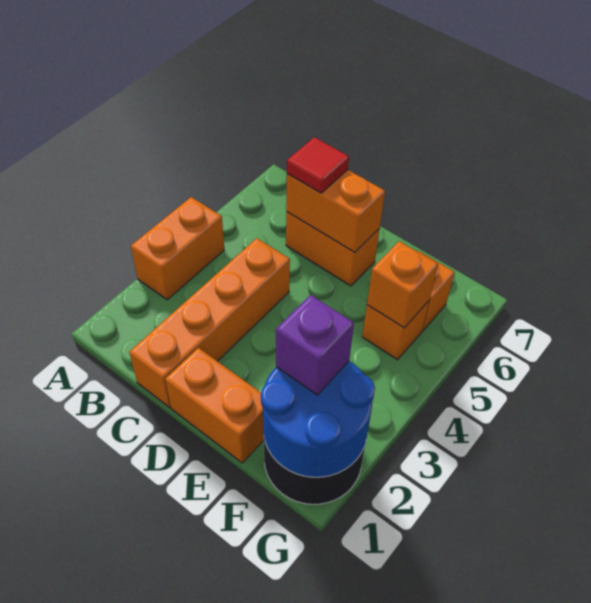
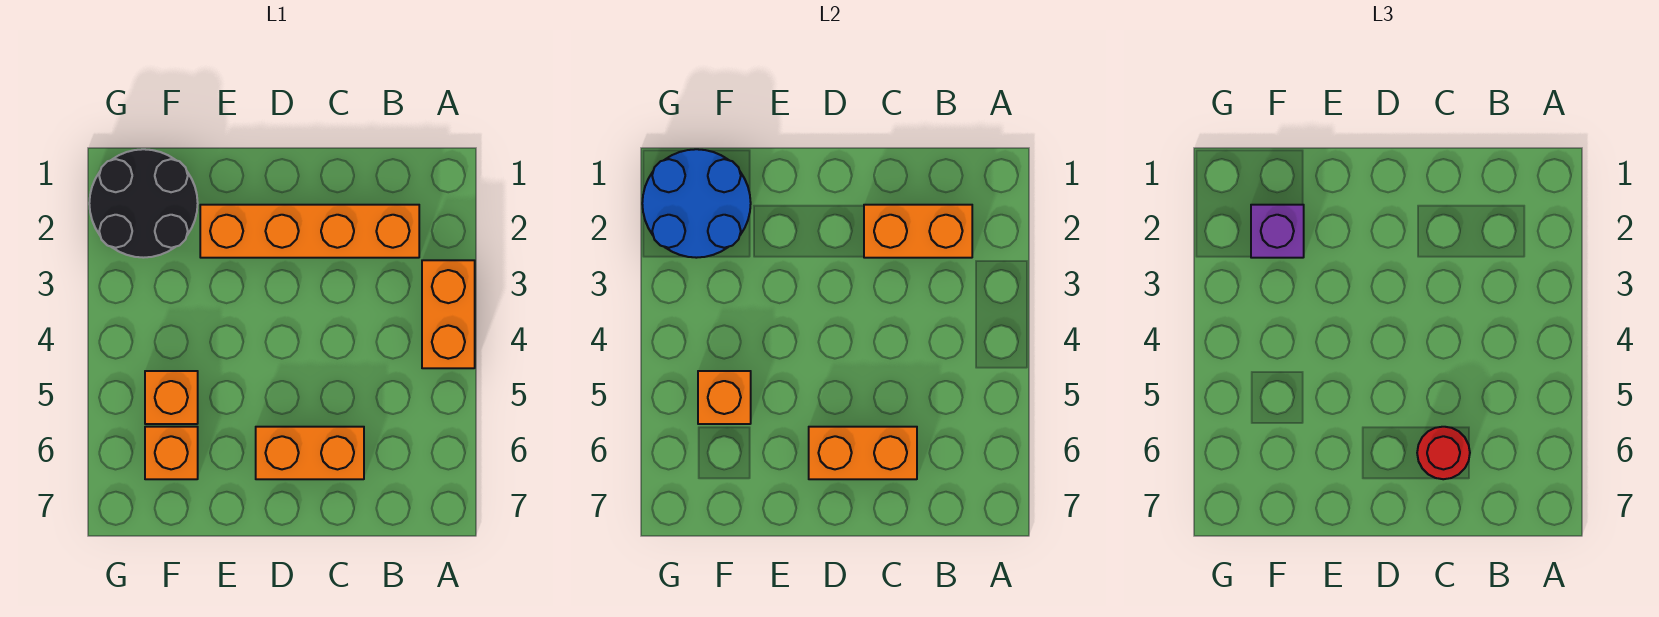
orange brick C1:C4 level 1 -> orange brick B2:E2 level 1
red tile C6 level 3 -> red round brick C6 level 3
orange brick D1:E1 level 1 -> orange brick B2:C2 level 2

